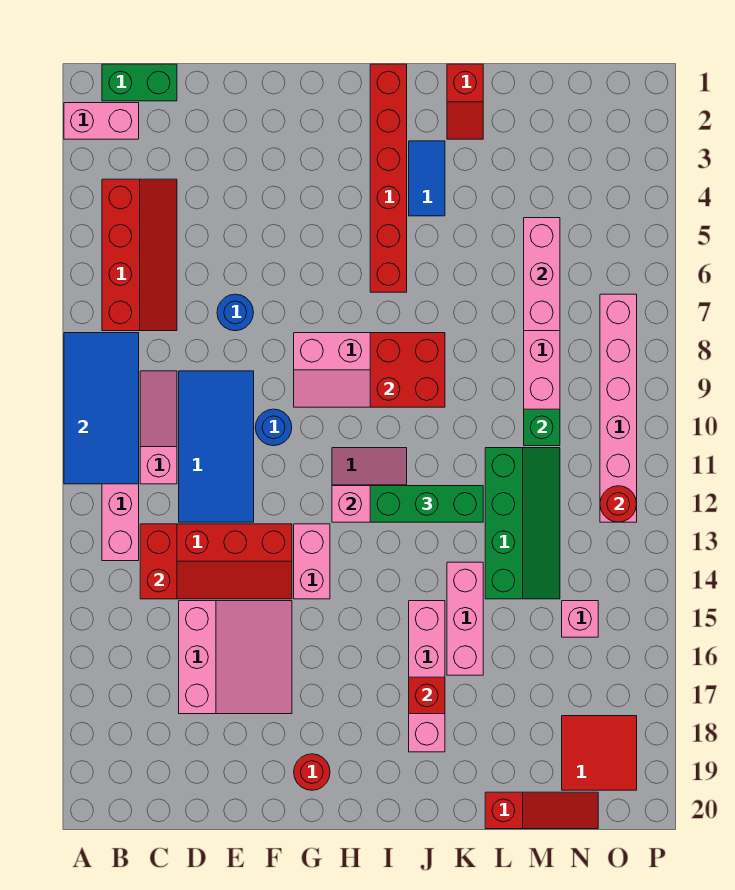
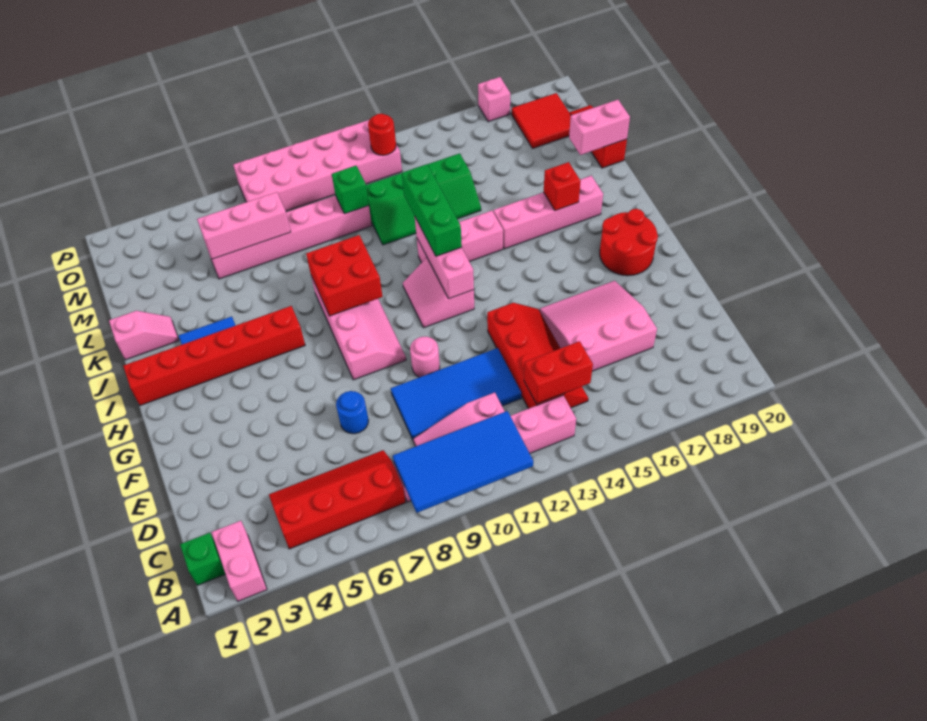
green brick B1:C1 level 1 -> green brick B1 level 1
blue round brick F10 level 1 -> pink round brick F10 level 1
pink brick G13:G14 level 1 -> pink brick L19:L20 level 2
red round brick G19 level 1 -> red round brick G18:H19 level 1
red slope K1:K2 level 1 top 1 -> pink slope K1:K2 level 1 top 1
pink brick K14:K16 level 1 -> pink brick J12:J14 level 1
green slope L11:M14 level 1 top L -> green slope L11:M14 level 1 top M
pink brick N15 level 1 -> pink brick P17 level 1
pink brick O7:O12 level 1 -> pink brick O7:P12 level 1

